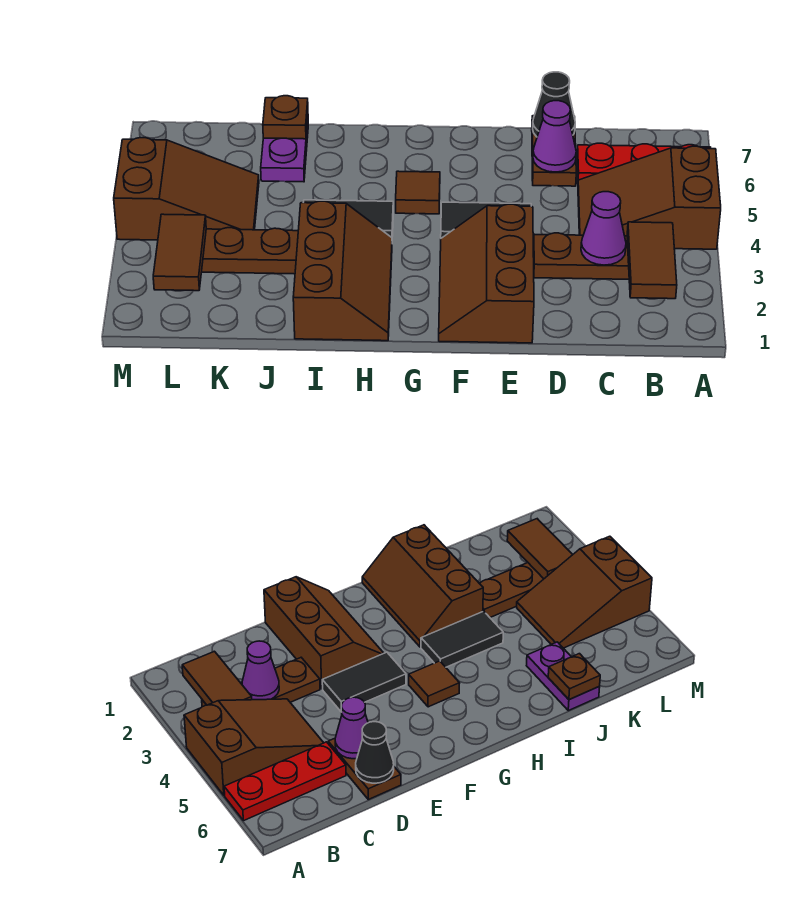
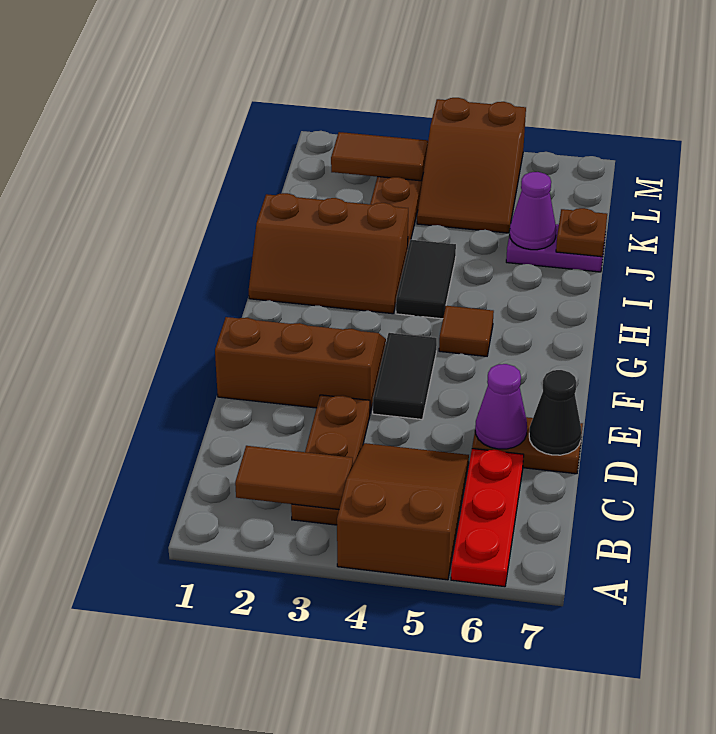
purple cone C3 level 2 -> purple cone J6 level 2

